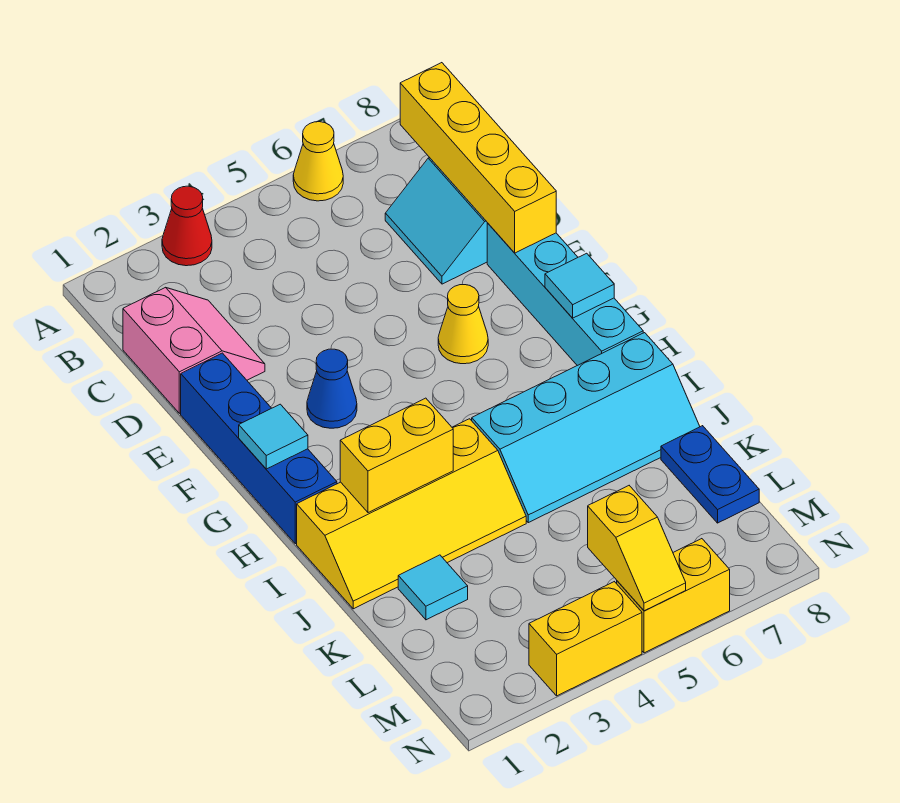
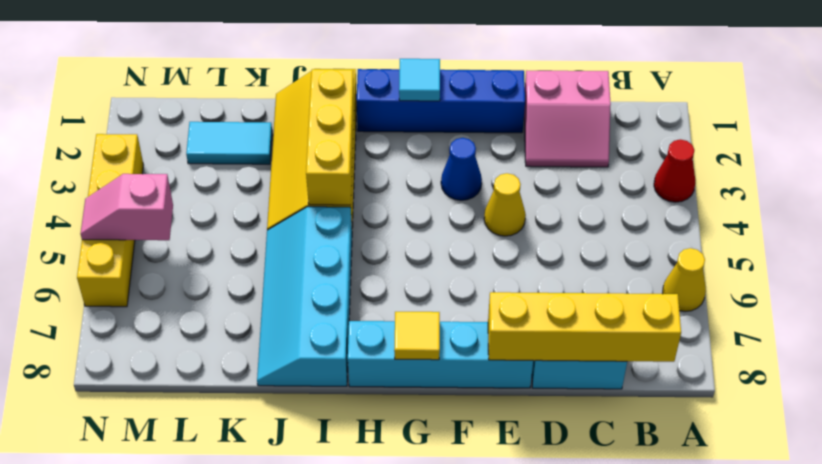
yellow cone F6 level 1 -> yellow cone E4 level 1
cyan tile G8 level 2 -> yellow tile G8 level 2
yellow brick I2:I3 level 2 -> yellow brick I2:I4 level 2
cyan tile K2 level 1 -> cyan tile K2:L2 level 1
blue plate K8:L8 level 1 -> none
yellow slope M5:N5 level 2 top M -> pink slope M5:N5 level 2 top M

